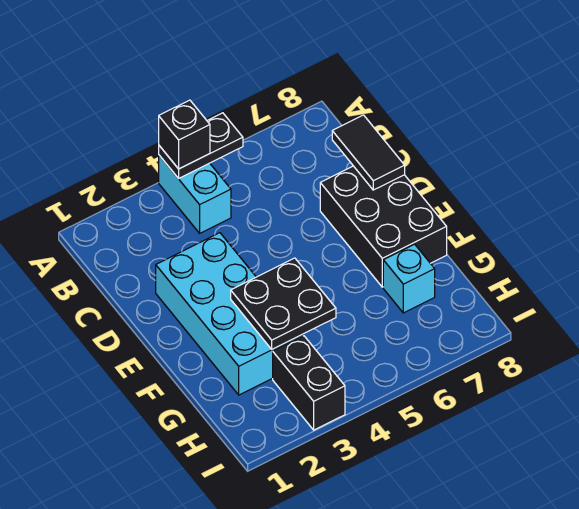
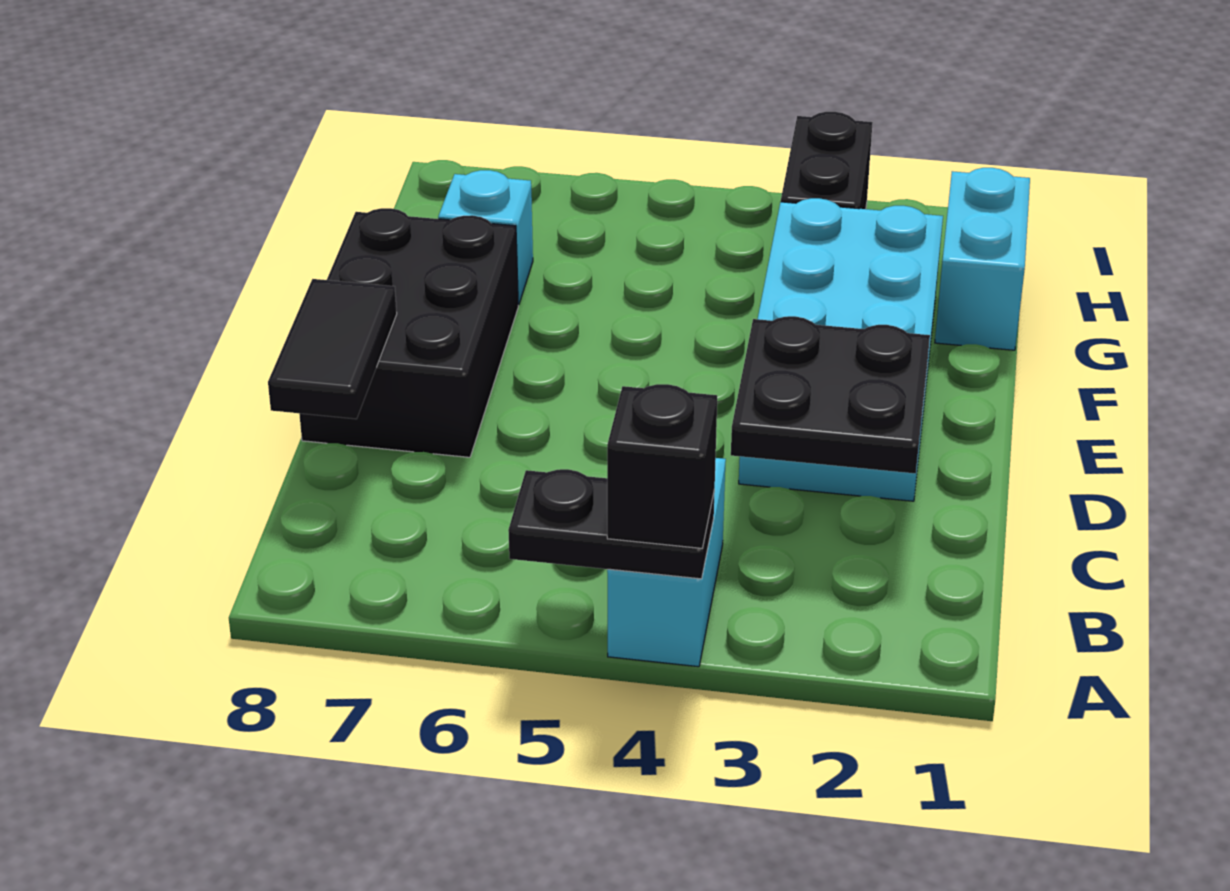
black plate F3:G4 level 2 -> black plate C2:D3 level 2
none -> cyan brick G1:H1 level 1

